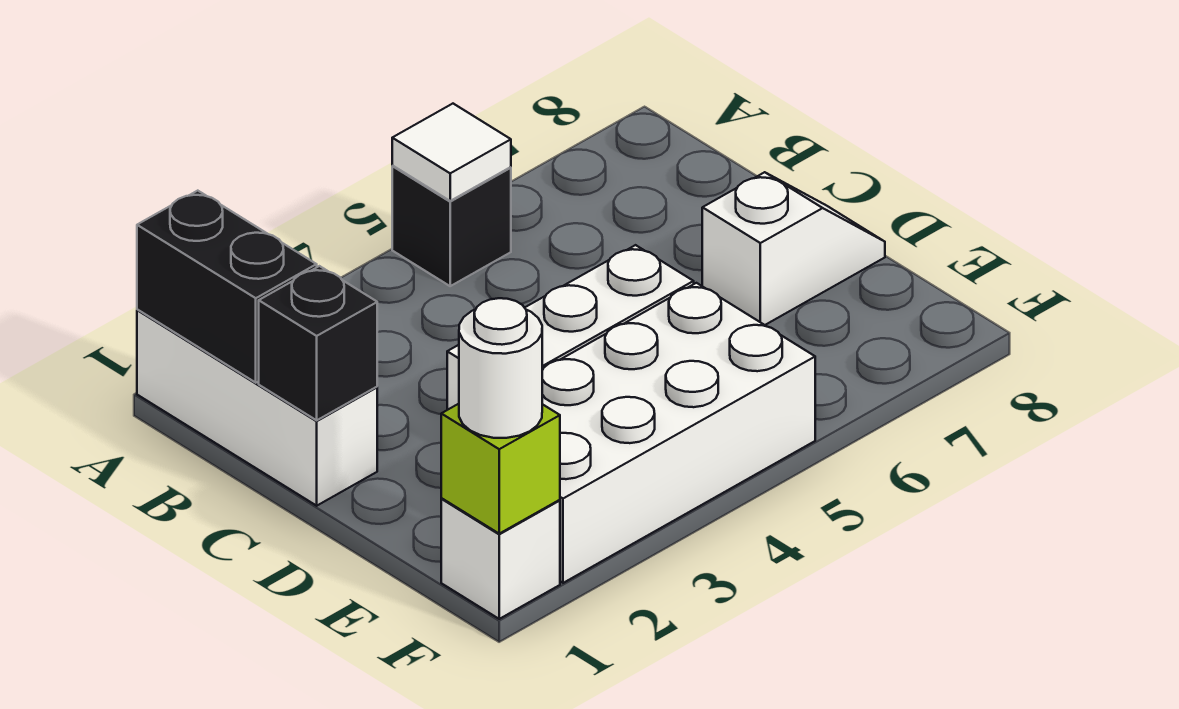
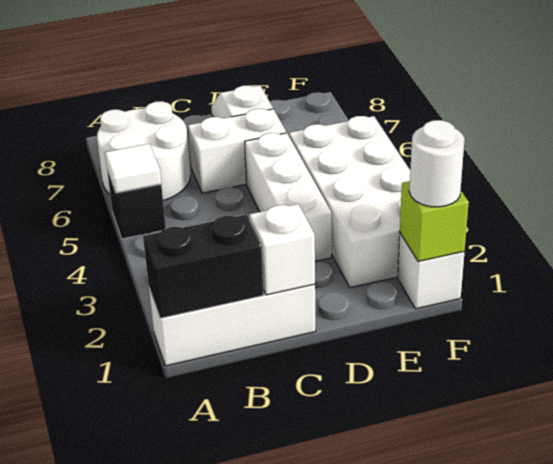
none -> white round brick A6:B7 level 1
black brick C1 level 2 -> white brick C1 level 2
none -> white brick C6:D6 level 1

